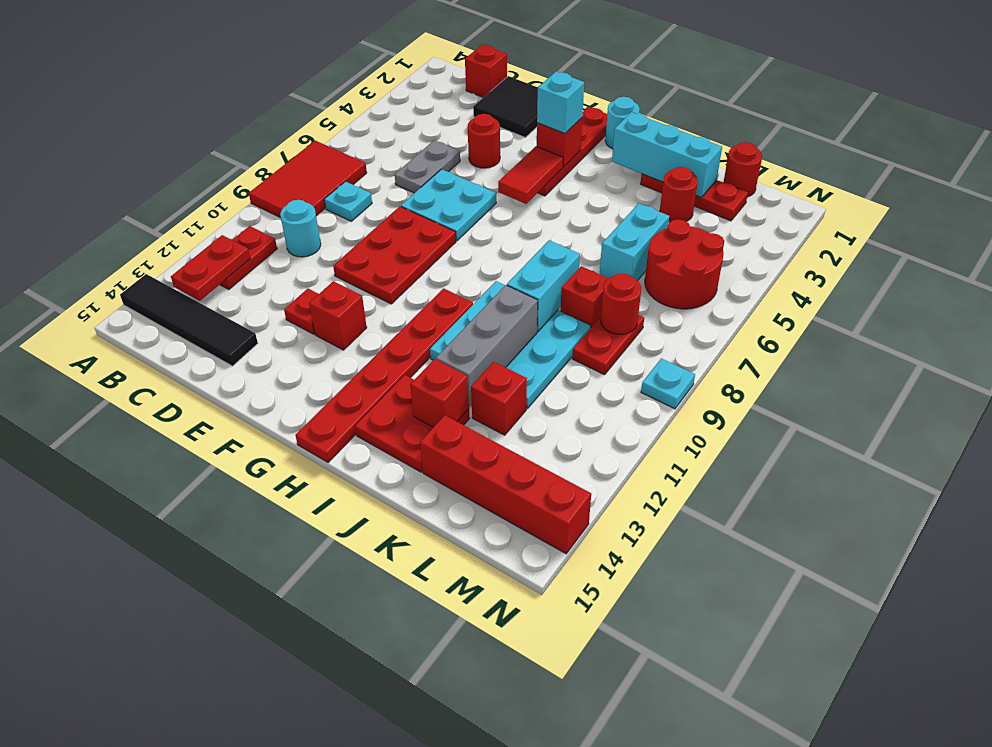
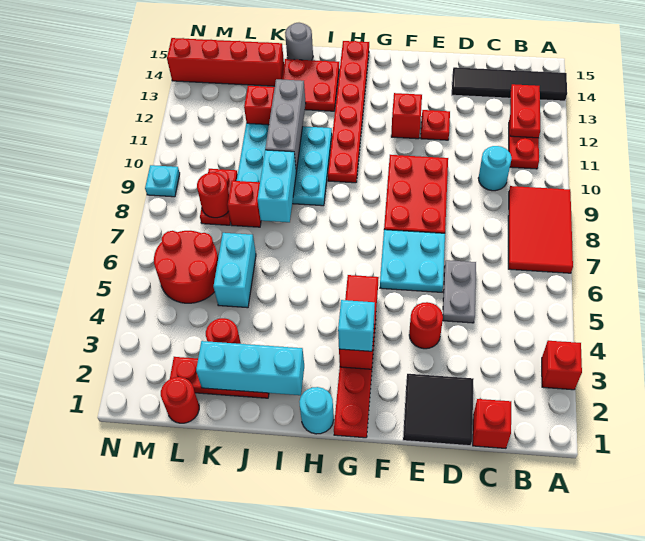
cyan plate C8 level 1 -> none
red brick J13 level 2 -> red brick A3 level 1
none -> grey round brick J15 level 1

